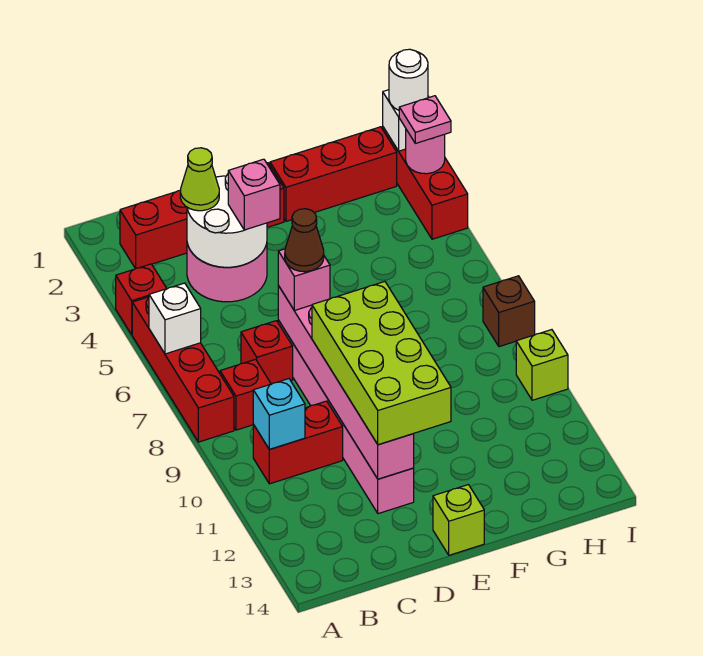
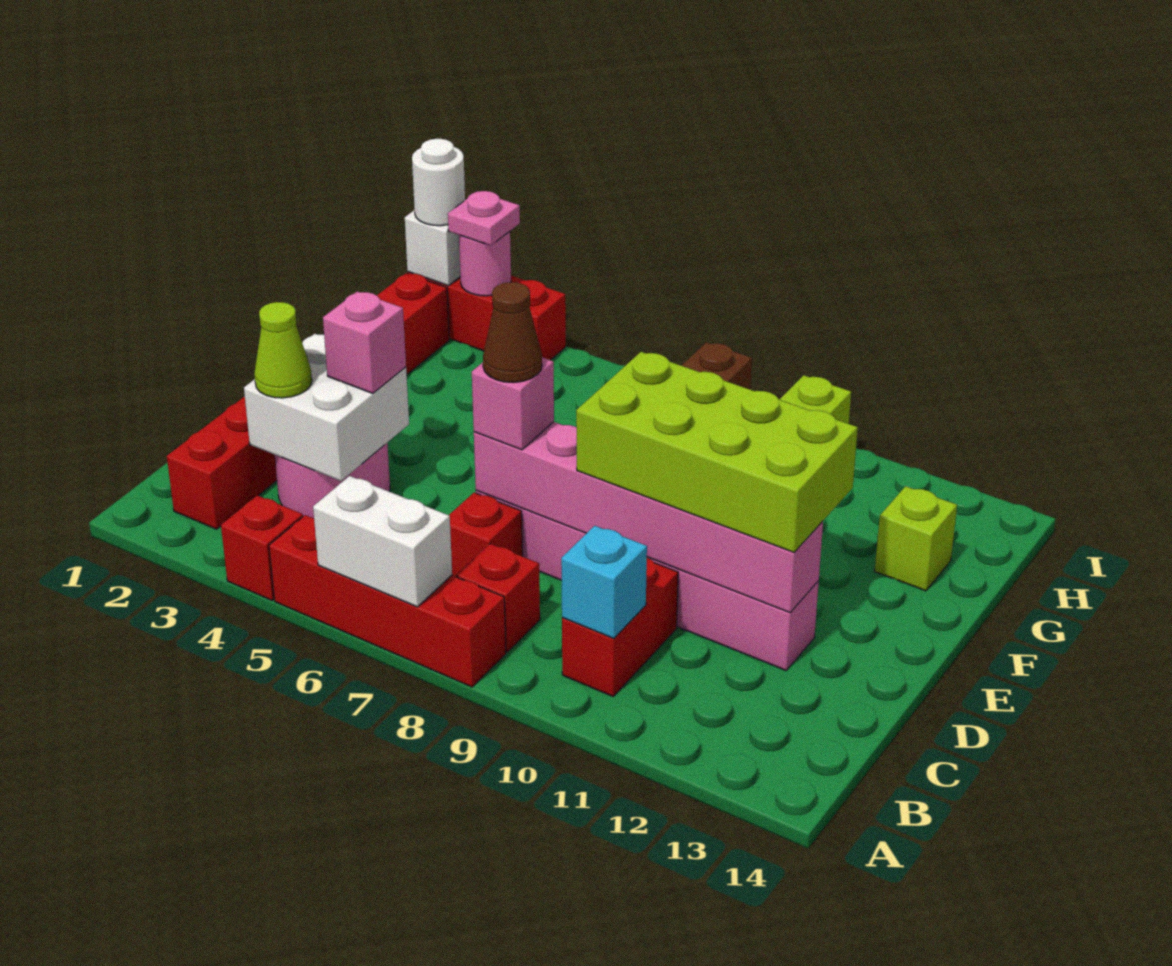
white brick A6 level 2 -> white brick A6:A7 level 2
white round brick C3:D4 level 2 -> white brick C3:D4 level 2
lime brick E14 level 1 -> lime brick G13 level 1

